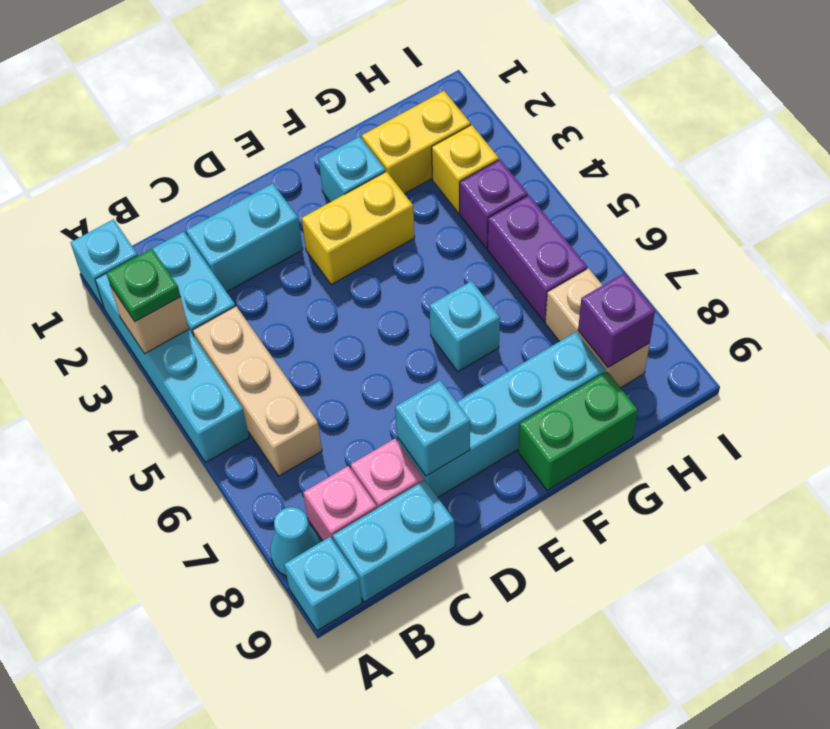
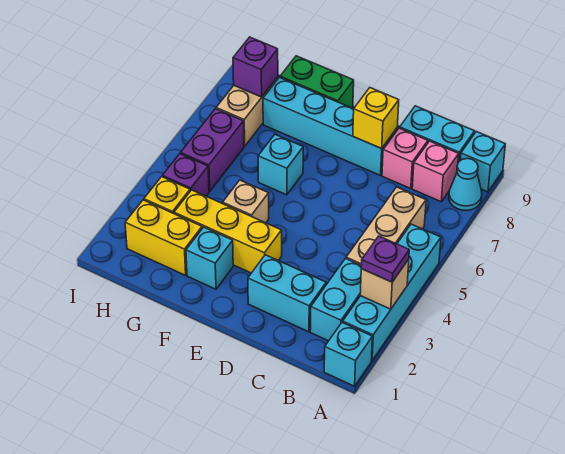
green plate A3 level 3 -> purple plate A3 level 3
cyan brick D8 level 2 -> yellow brick D8 level 2
yellow brick E3:F3 level 1 -> yellow brick E3:G3 level 1
none -> tan brick F4 level 1

